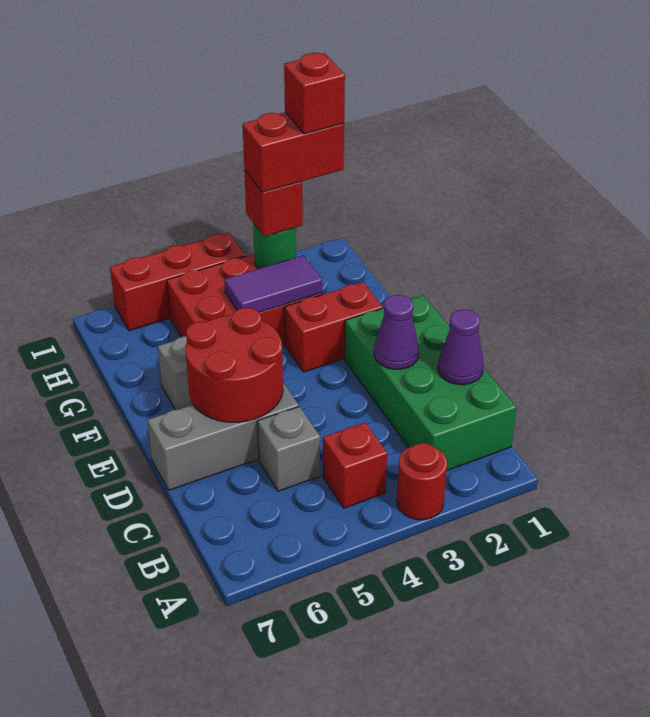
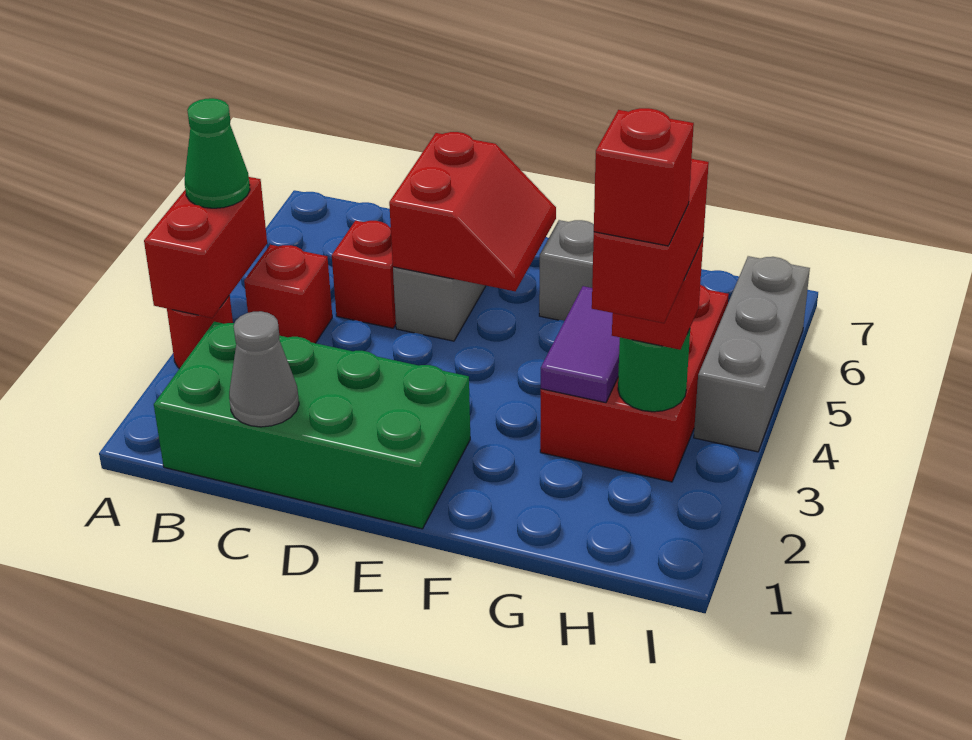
none -> green cone A4 level 3
purple cone C1 level 2 -> grey cone C1 level 2
grey brick C5 level 1 -> red brick C5 level 1
purple cone D2 level 2 -> none
red round brick D5:E6 level 2 -> red slope D5:E6 level 2 top D
red brick F2:F3 level 1 -> red brick A3:A4 level 2
red brick I4:I6 level 1 -> grey brick I4:I6 level 1

